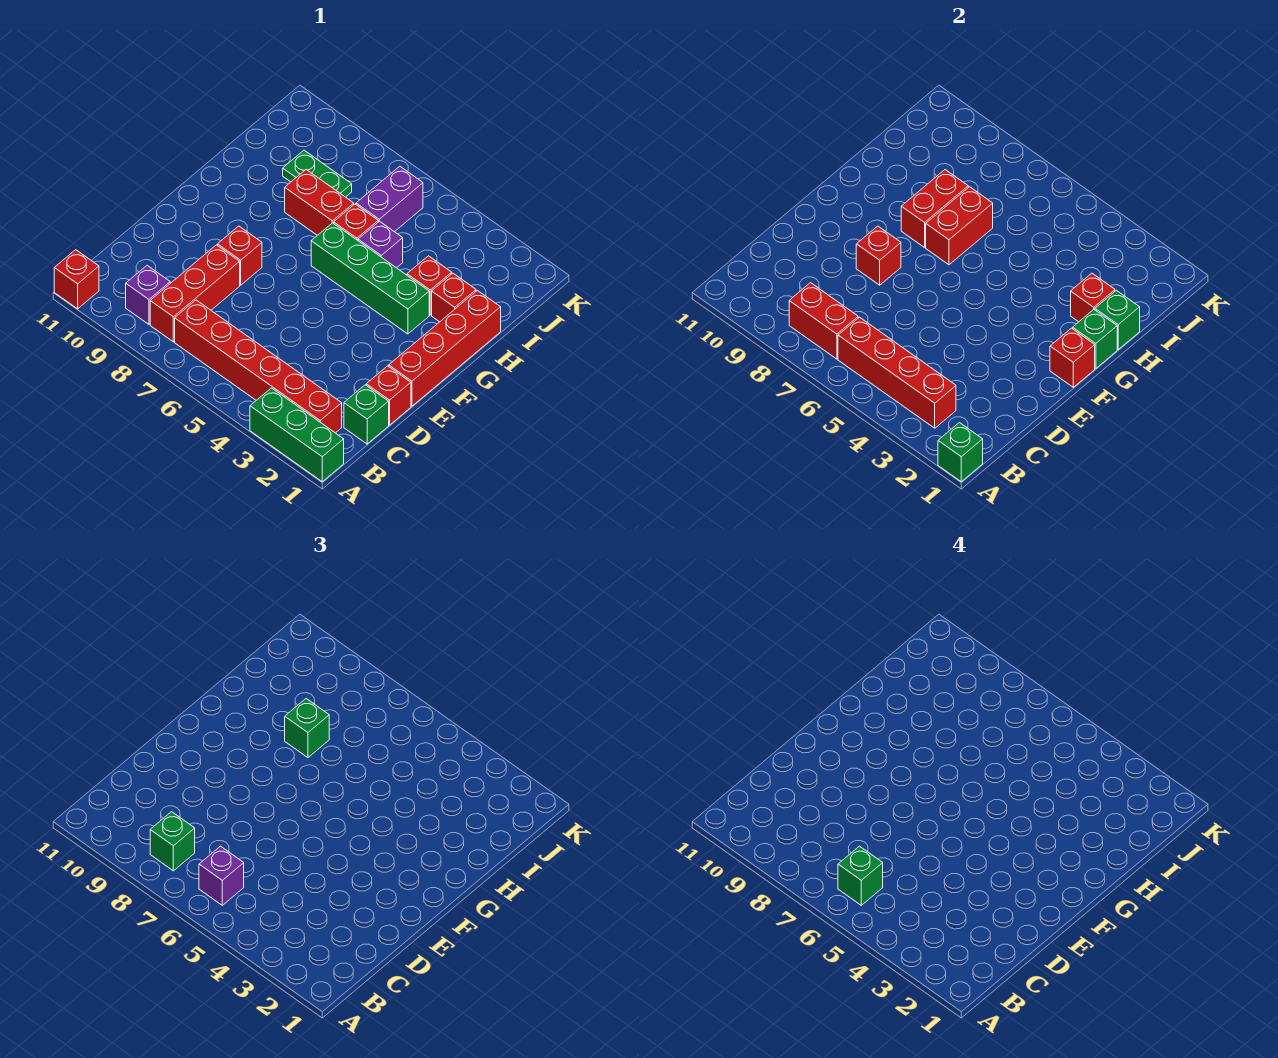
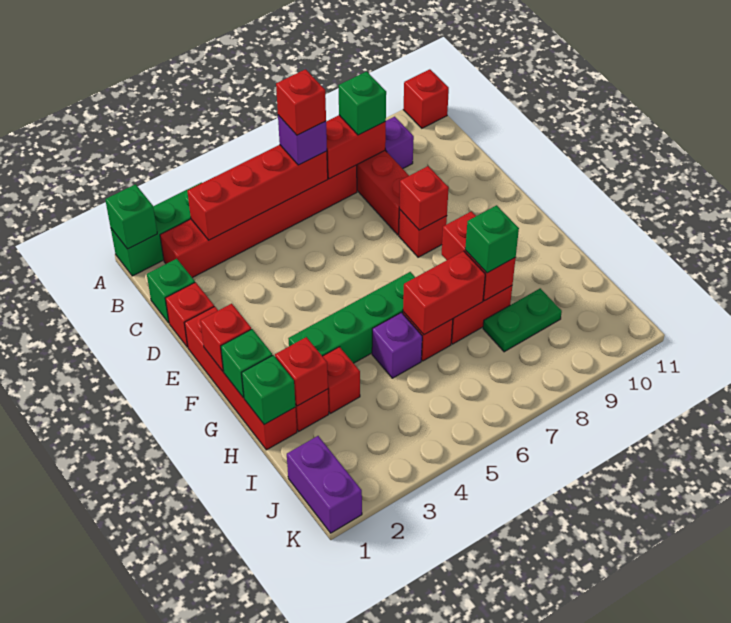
green brick B6 level 4 -> red brick B6 level 4
red brick G7:H7 level 2 -> red brick H6:H7 level 2
purple brick I6:J6 level 1 -> purple brick J1:K1 level 1

